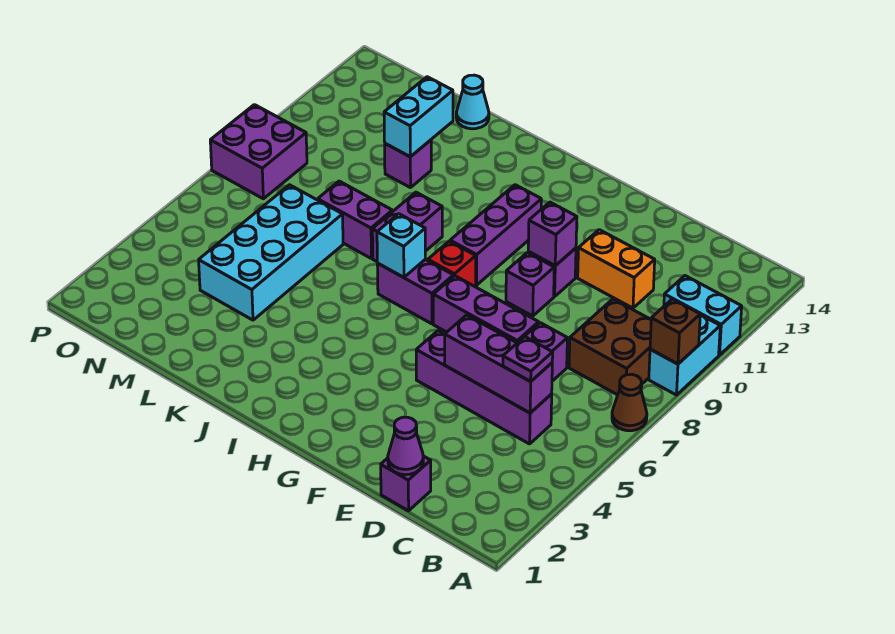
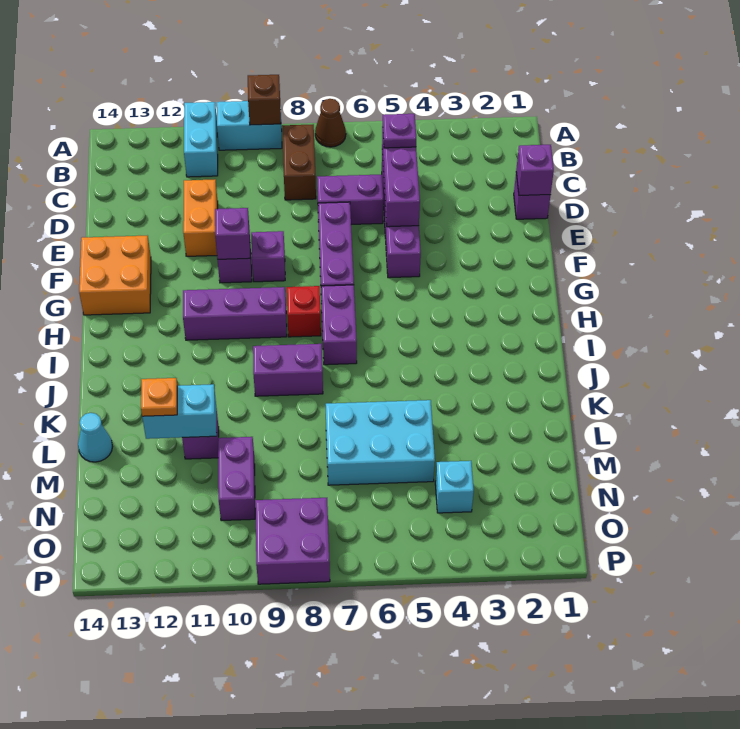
brown brick B8:C9 level 1 -> brown brick B8:C8 level 1
purple cone D1 level 2 -> purple brick D1 level 2
none -> orange brick F13:G14 level 1
cyan brick I7 level 2 -> cyan brick N4 level 1
purple brick K8:L8 level 1 -> purple brick M10:N10 level 1
cyan brick L4:M7 level 1 -> cyan brick L5:M7 level 1
none -> orange plate L12 level 3

